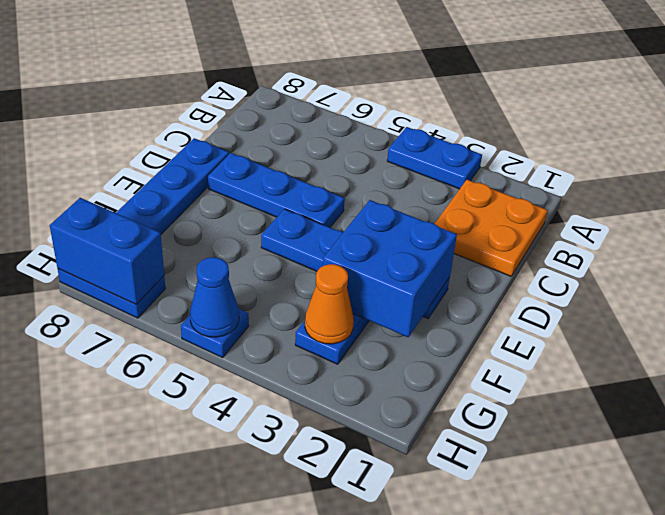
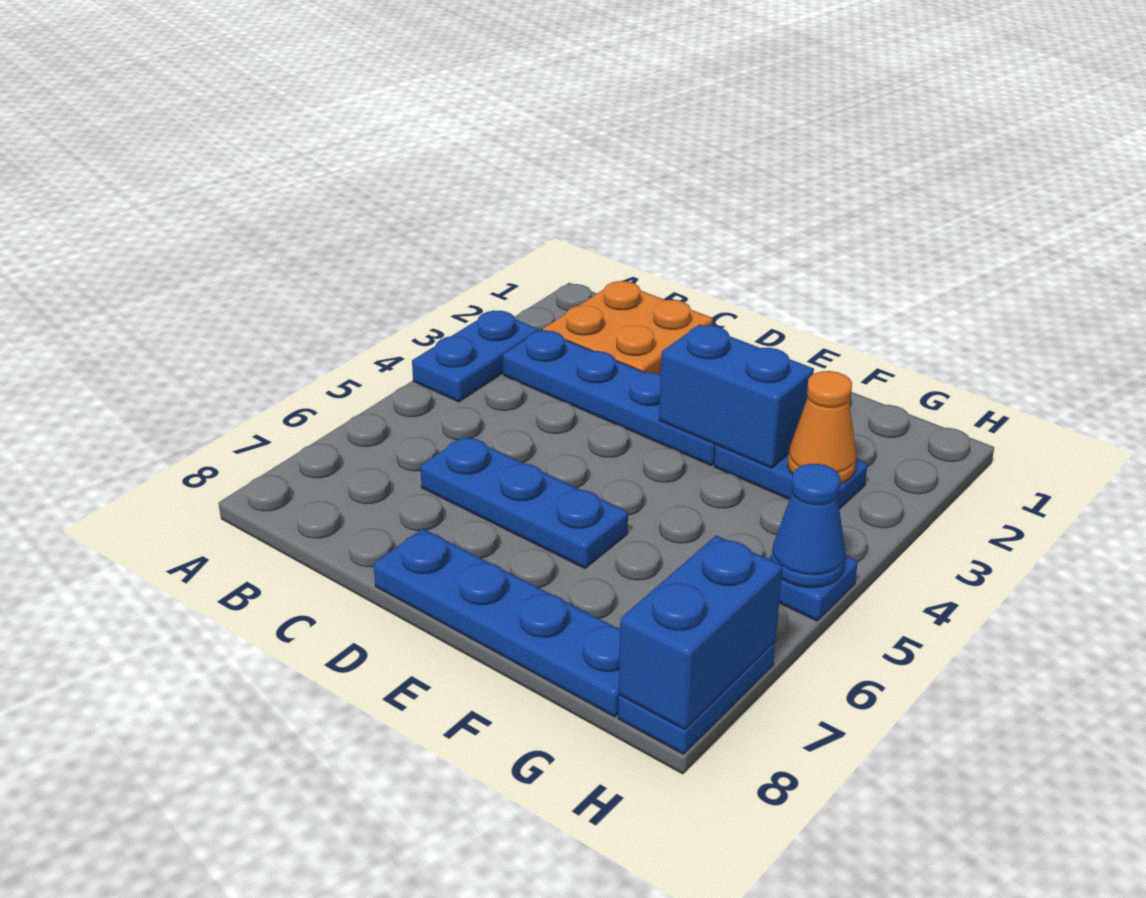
blue plate D5:D7 level 1 -> blue plate C6:E6 level 1
blue plate E2:E5 level 1 -> blue plate B3:E3 level 1
blue brick E2:F3 level 2 -> blue brick E3:F3 level 2

